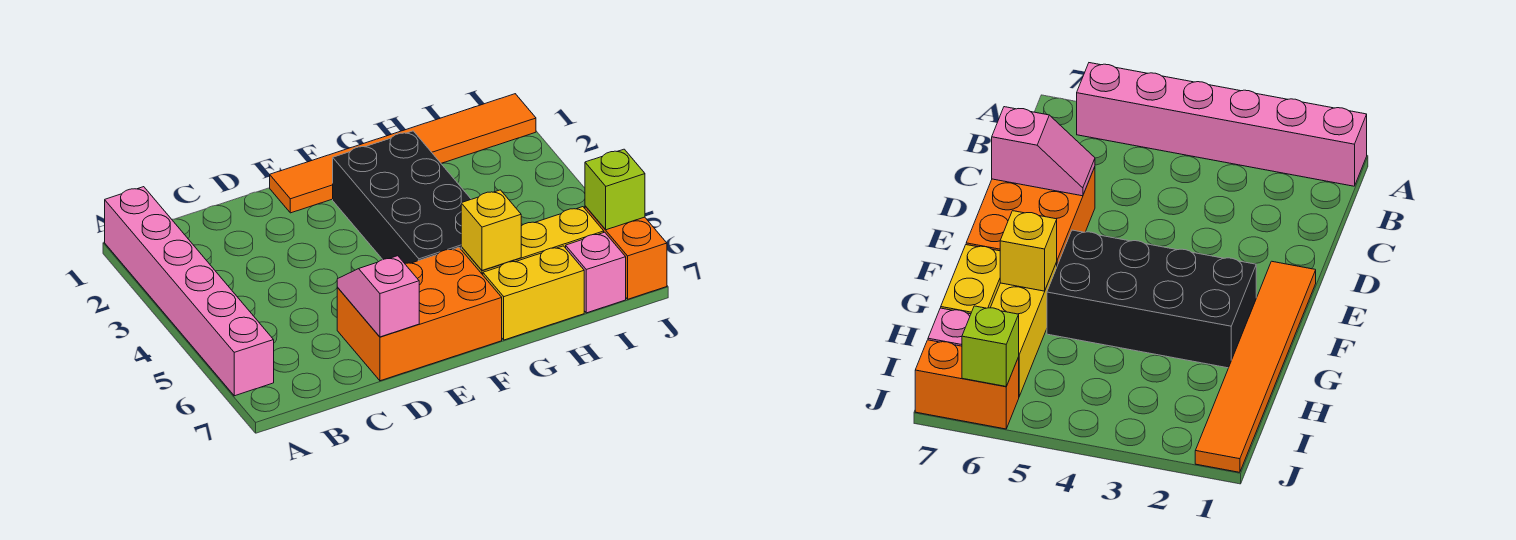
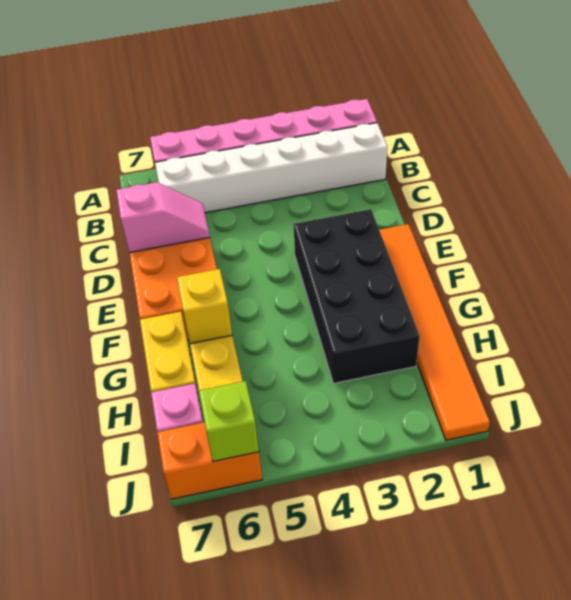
none -> white brick B1:B6 level 1
black brick F2:G5 level 1 -> black brick E2:H3 level 1

